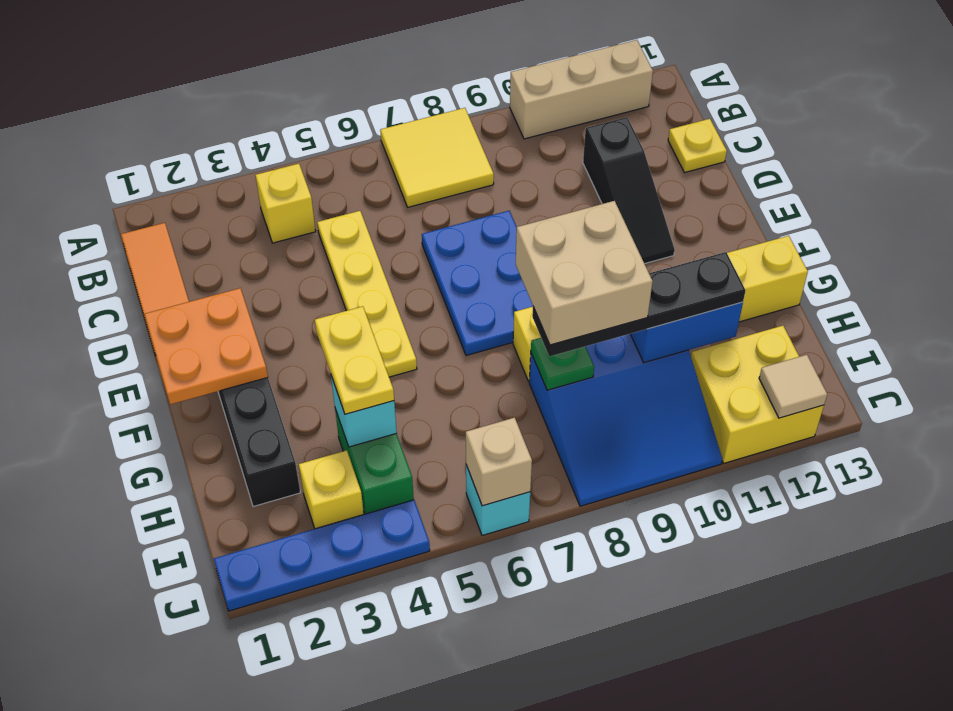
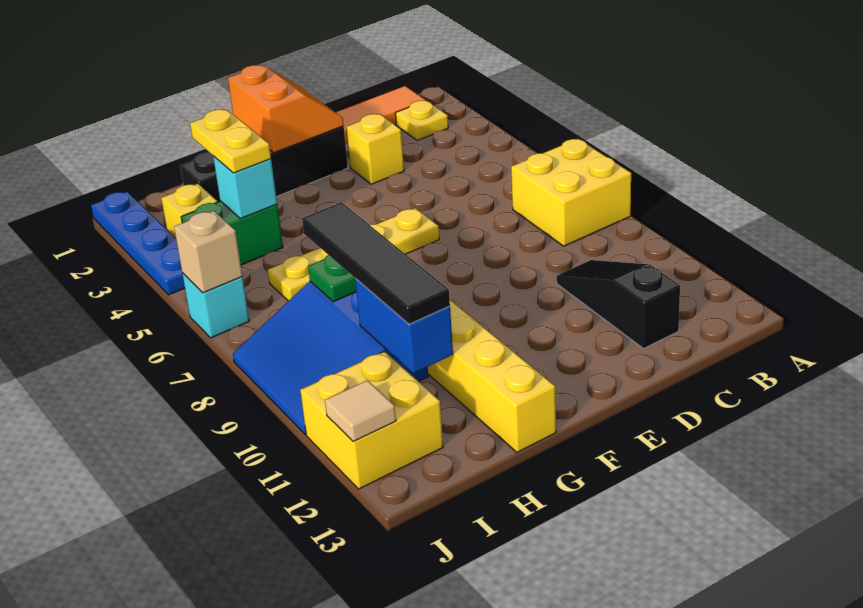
yellow tile A7:B8 level 1 -> yellow brick A7:B8 level 1
tan brick A10:A12 level 1 -> none
yellow brick B4 level 1 -> yellow brick D3 level 1
yellow plate C5:F5 level 1 -> yellow plate E6:H6 level 1
black slope C11:E11 level 1 top C -> black slope C10:C12 level 1 top 12
yellow plate C13 level 1 -> yellow plate B2 level 1
blue plate D7:F8 level 1 -> none
orange plate E1:F2 level 2 -> orange slope E1:F2 level 2 top F
yellow plate G4:H4 level 3 -> yellow plate H3:H4 level 3
tan brick G8:H9 level 4 -> none
black plate H8:H11 level 3 -> black tile H8:H11 level 3

